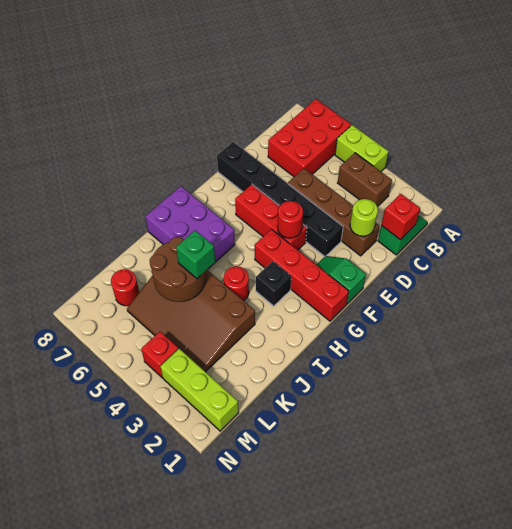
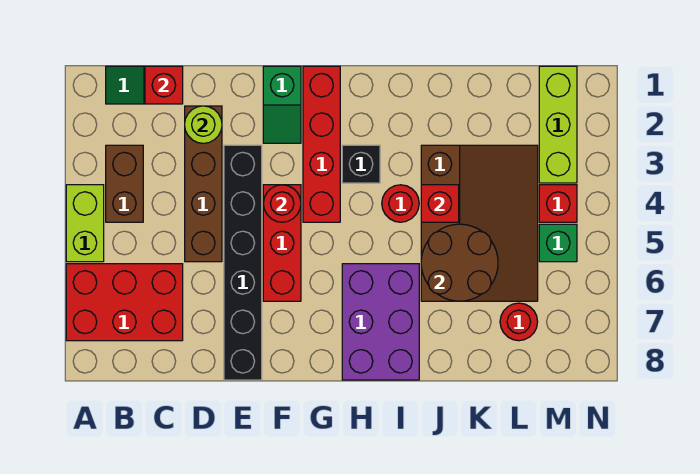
none -> red brick J4 level 2
green brick J5 level 3 -> green brick M5 level 1

